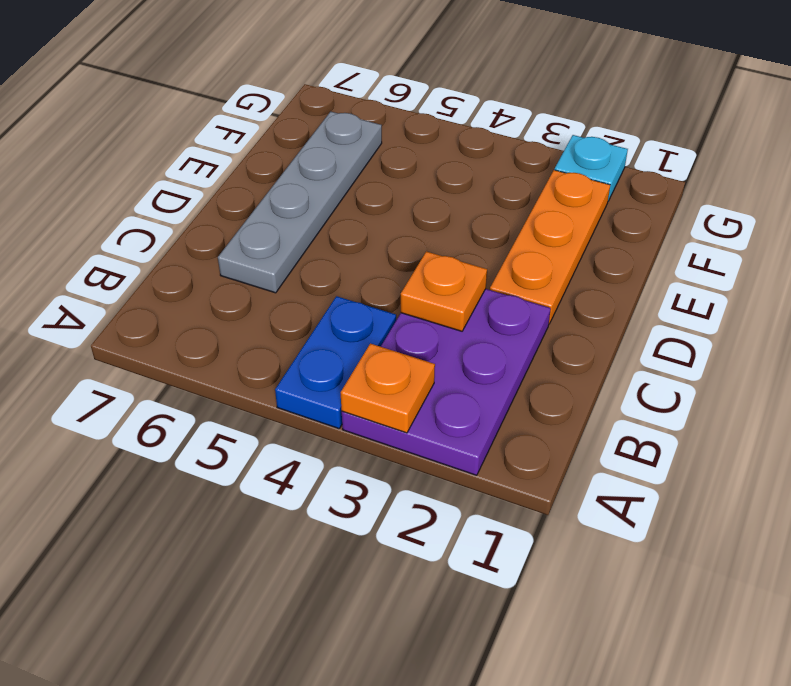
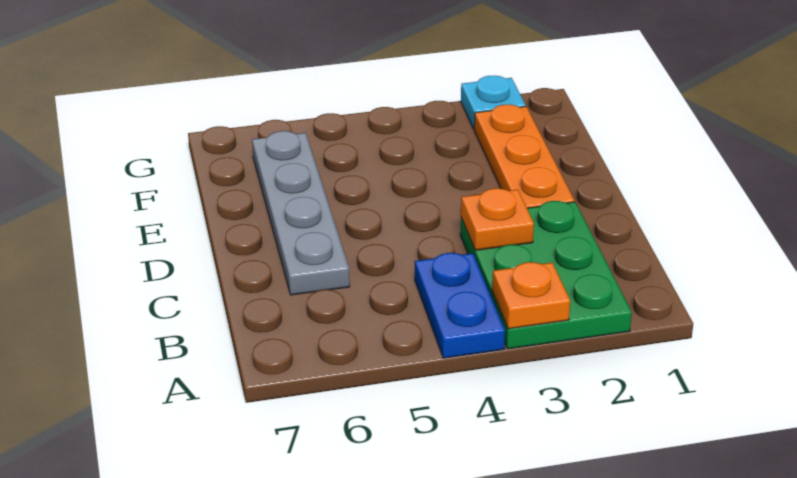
purple plate A2:C3 level 1 -> green plate A2:C3 level 1

